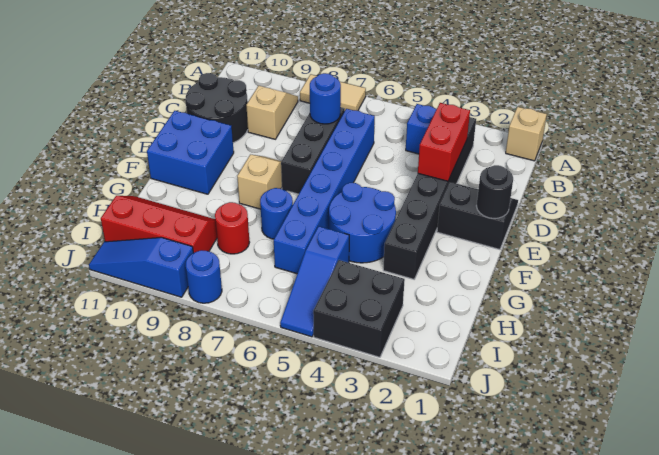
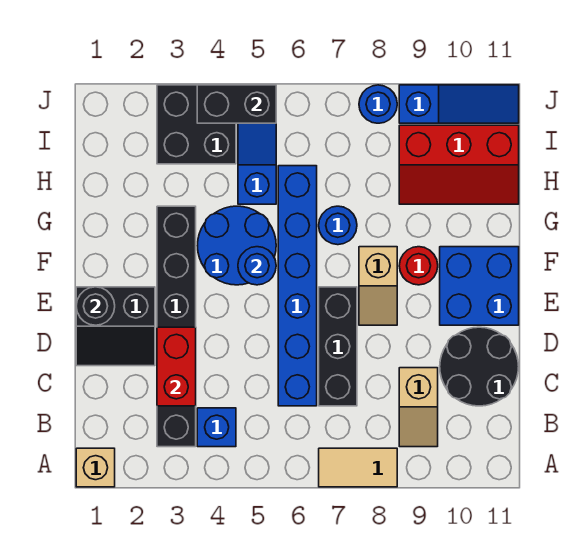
blue round brick C7 level 2 -> blue round brick F5 level 2
red round brick H8 level 1 -> red round brick F9 level 1
none -> black brick J4:J5 level 2

